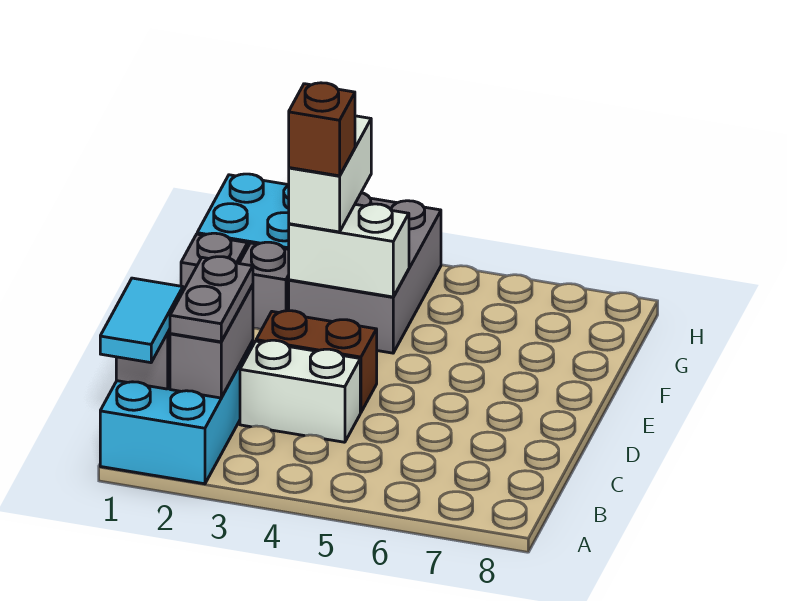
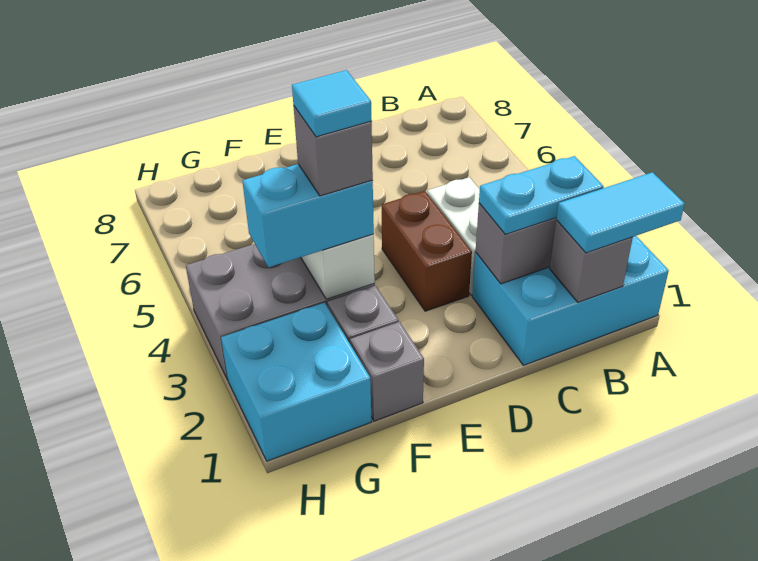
grey plate B2:C2 level 3 -> cyan plate B2:C2 level 3
white brick F3:G3 level 3 -> cyan brick F3:G3 level 3
brown brick F3 level 4 -> grey brick F3 level 4
none -> cyan tile F3 level 5

